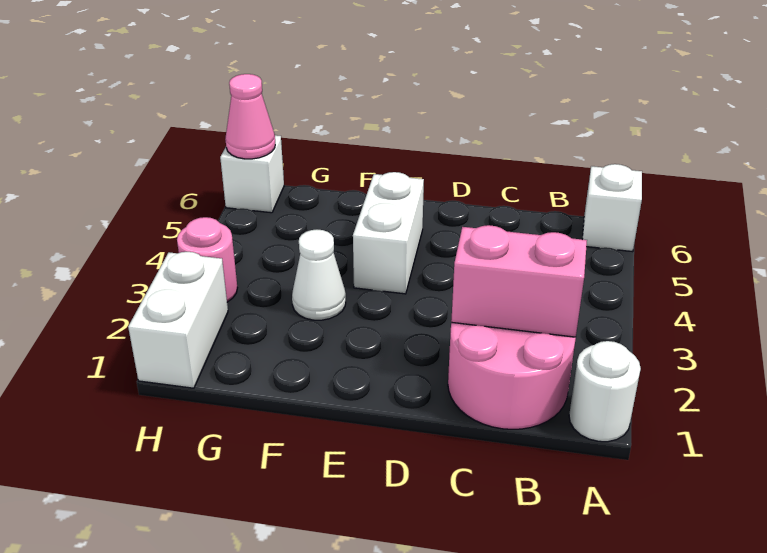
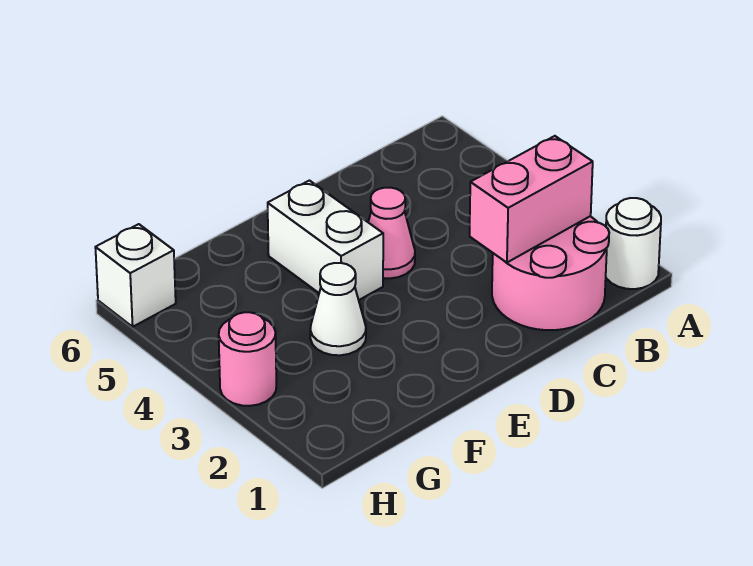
white brick A6 level 1 -> none
white brick H1:H2 level 1 -> none
pink cone H6 level 2 -> pink cone D4 level 1

